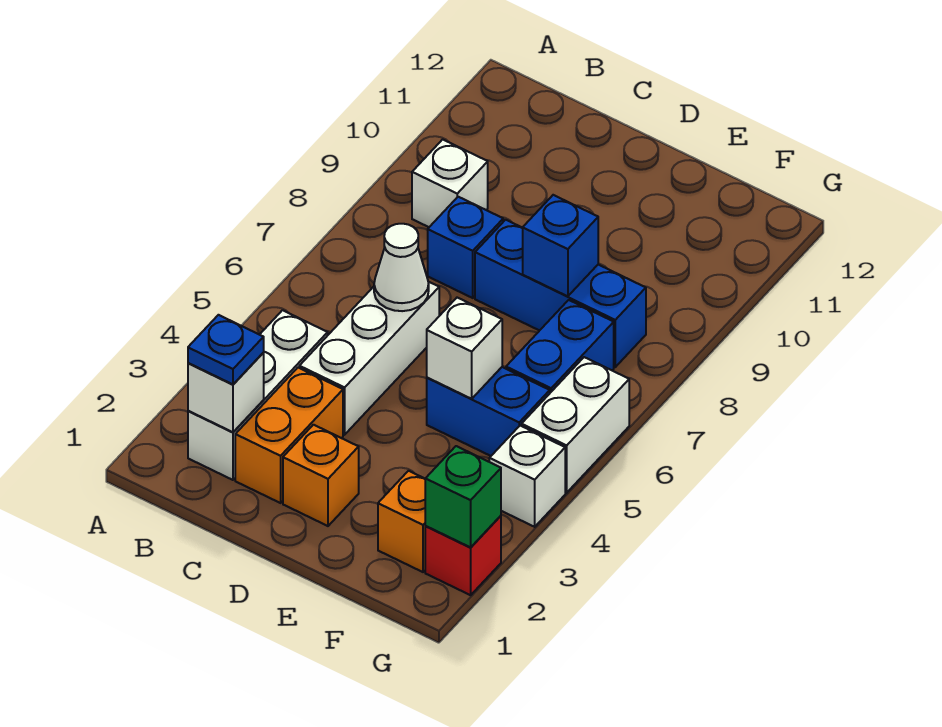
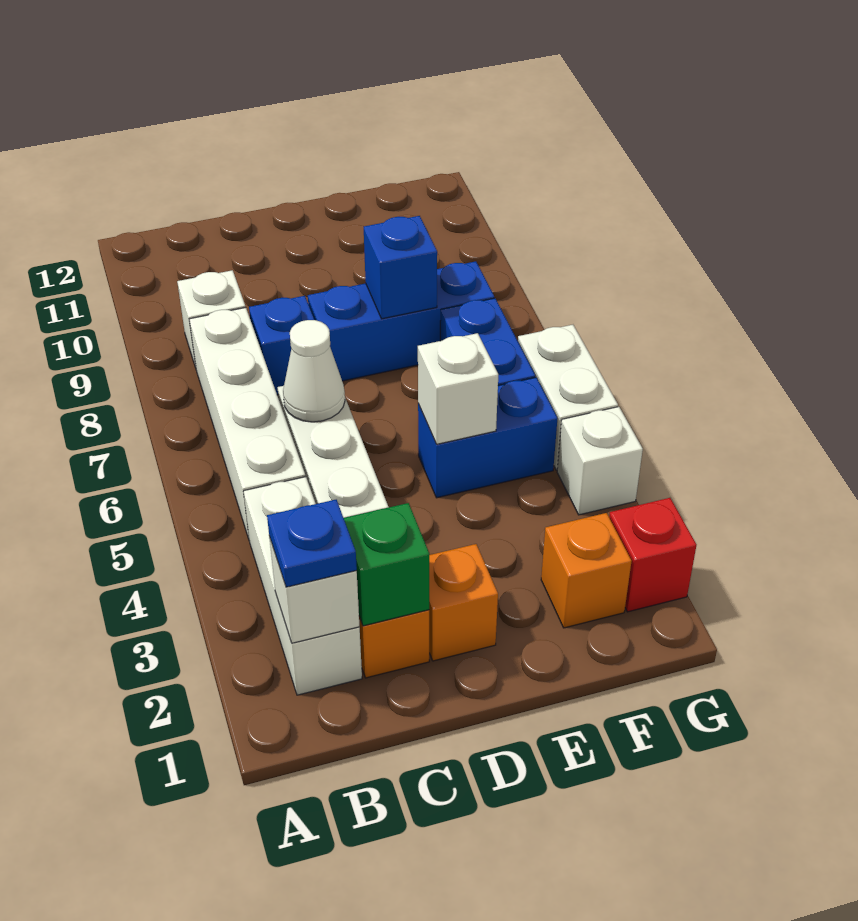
none -> white brick B5:B8 level 1
green brick G2 level 2 -> green brick C2 level 2

